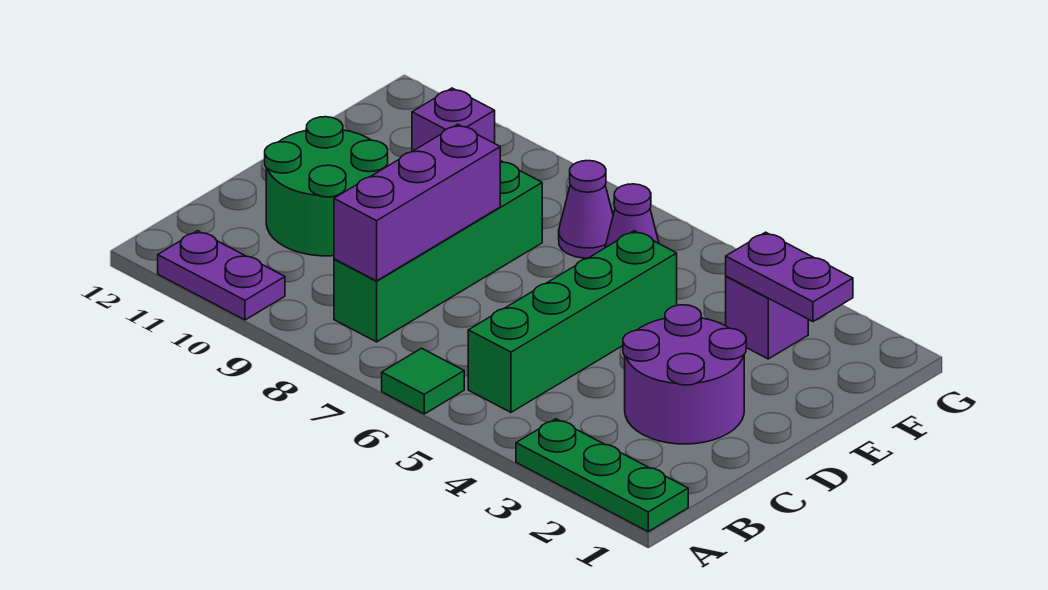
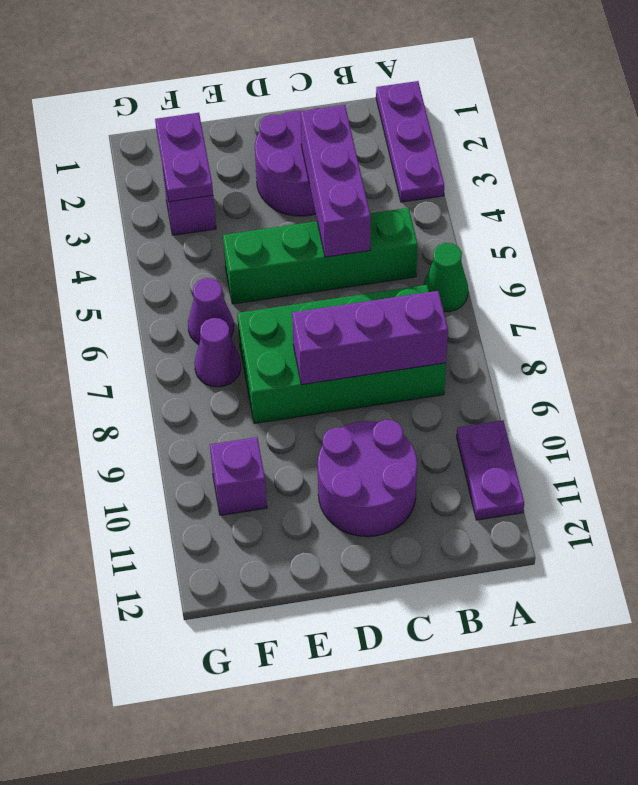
green plate A1:A3 level 1 -> purple plate A1:A3 level 1
green tile A6 level 1 -> green cone A6 level 1
green brick B8:E8 level 1 -> green brick B7:E8 level 1
none -> purple brick C3:C5 level 2
green round brick C10:D11 level 1 -> purple round brick C10:D11 level 1

